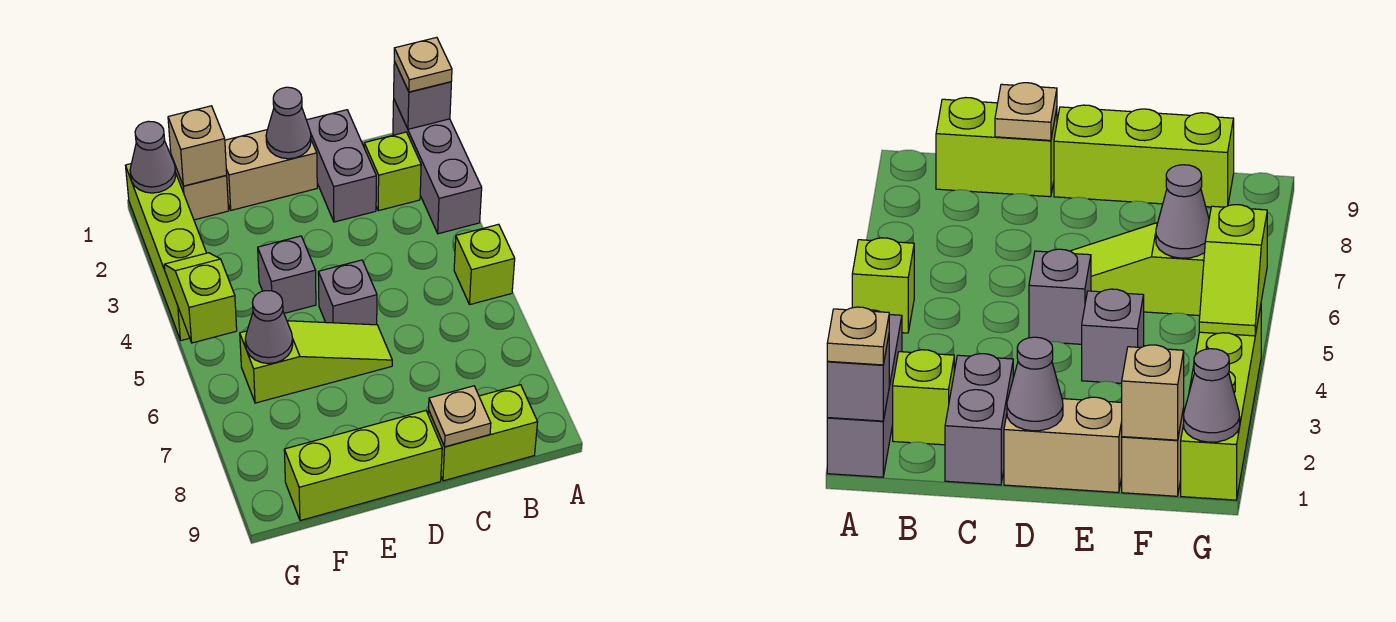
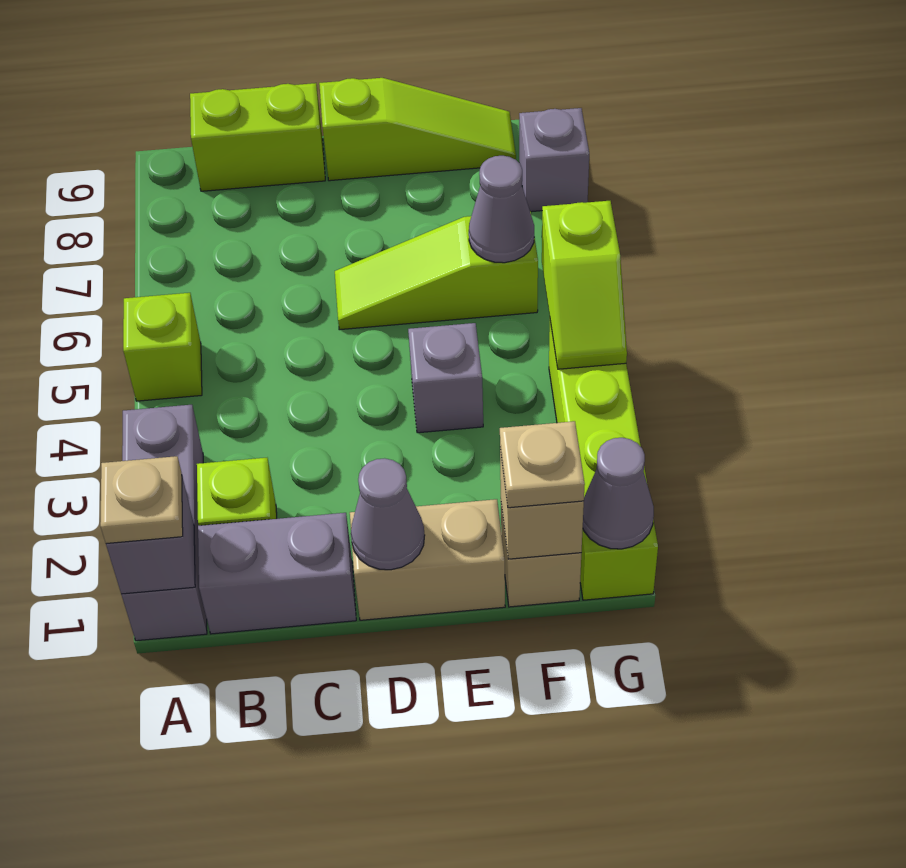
grey brick C1:C2 level 1 -> grey brick B1:C1 level 1
tan plate C9 level 2 -> tan plate F1 level 3
grey brick D5 level 1 -> grey brick G8 level 1
lime brick D9:F9 level 1 -> lime slope D9:F9 level 1 top D

